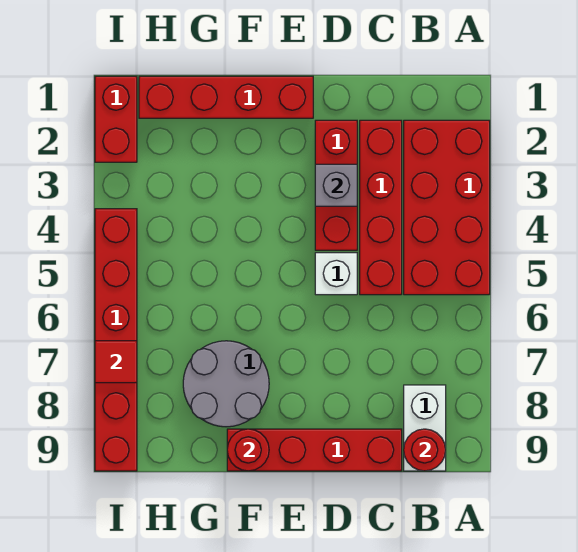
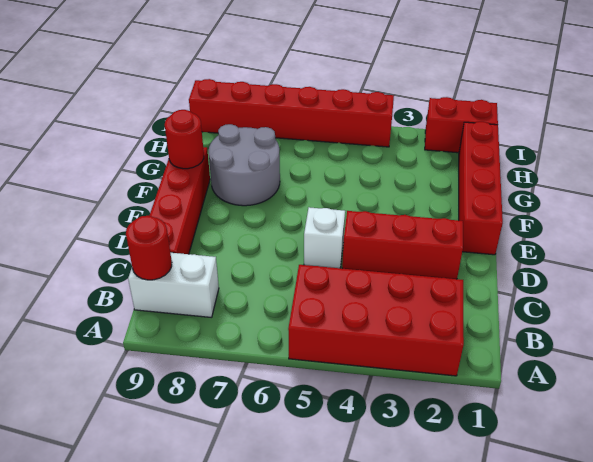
red brick C2:C5 level 1 -> none
grey brick D3 level 2 -> none
red tile I7 level 2 -> none

